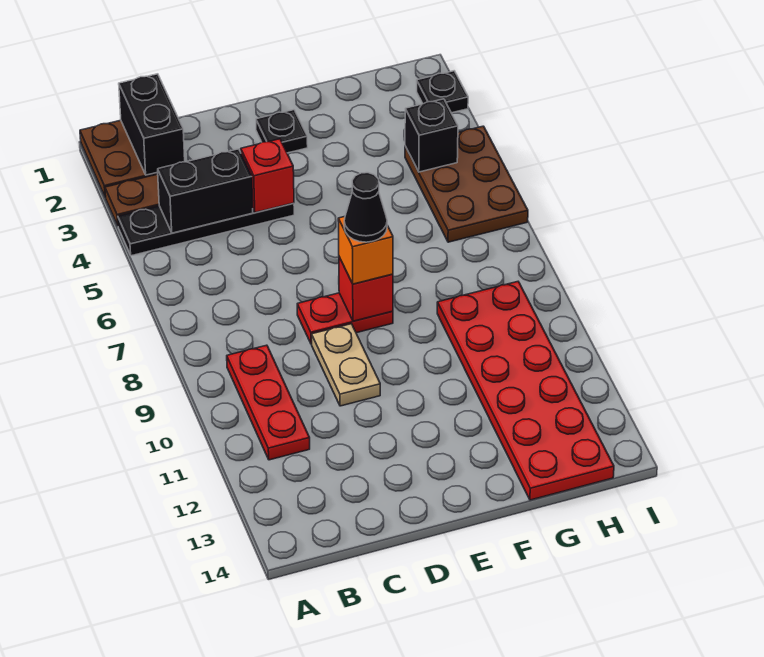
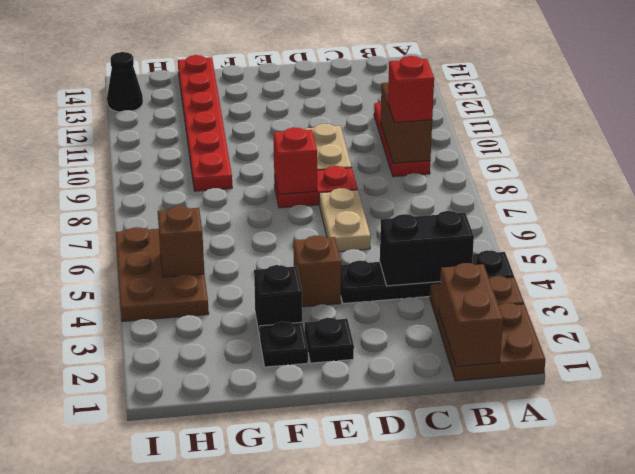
black brick B1:B2 level 2 -> brown brick B1:B2 level 2
none -> brown brick B9:B10 level 2
red brick D4 level 2 -> red brick B9 level 3
none -> tan plate D6:D7 level 1
none -> brown brick E4 level 1
orange brick E8 level 3 -> none
black cone E8 level 4 -> black cone I13 level 1
red plate G9:H14 level 1 -> red plate G9:G14 level 1
black brick H4 level 2 -> black brick F3 level 1
none -> brown brick H5 level 2
black plate I2 level 1 -> black plate F2 level 1

